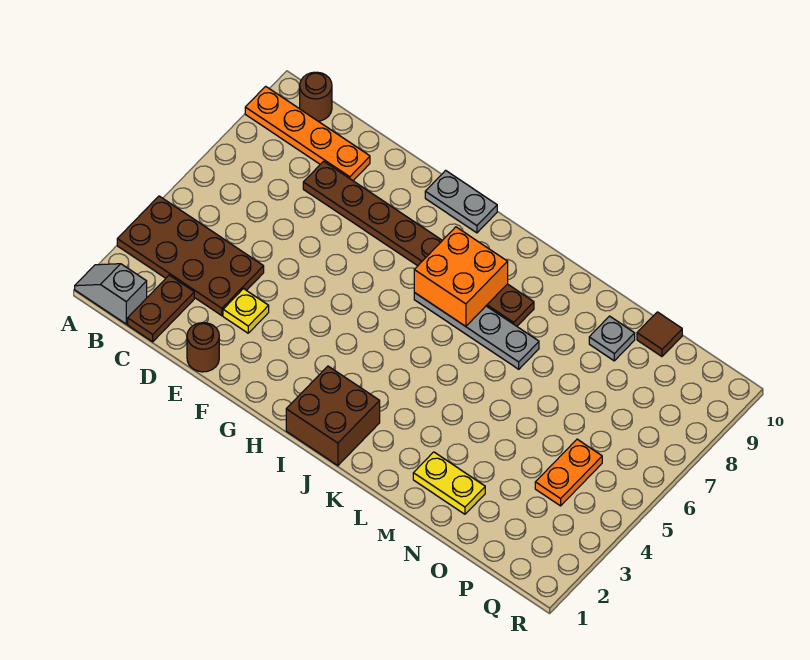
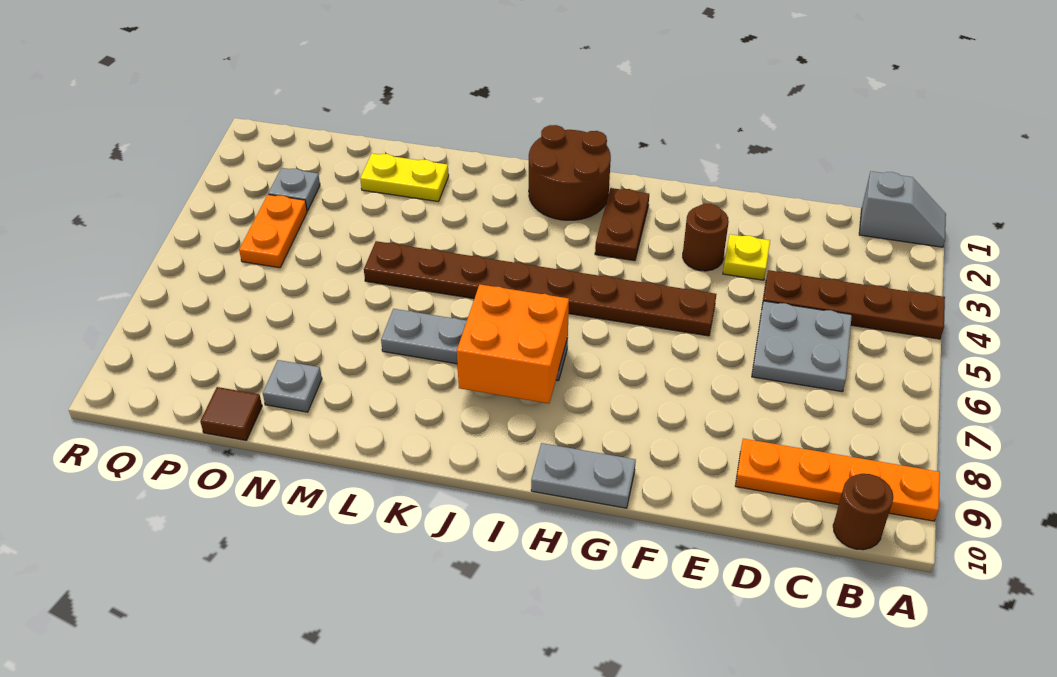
brown plate A3:D4 level 1 -> brown plate A4:D4 level 1
brown plate C1:C2 level 1 -> brown plate H2:H3 level 1
none -> grey plate C5:D6 level 1
brown plate D8:K8 level 1 -> brown plate F5:M5 level 1
brown round brick E1 level 1 -> brown round brick F3 level 1
brown brick I1:J2 level 1 -> brown round brick I1:J2 level 1
none -> grey plate P3 level 1

